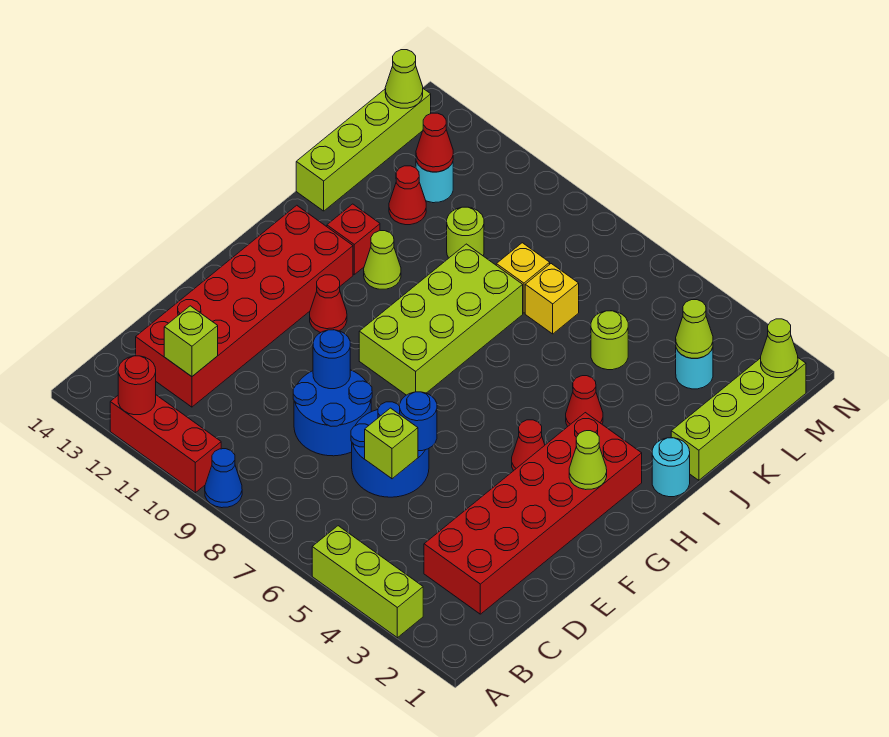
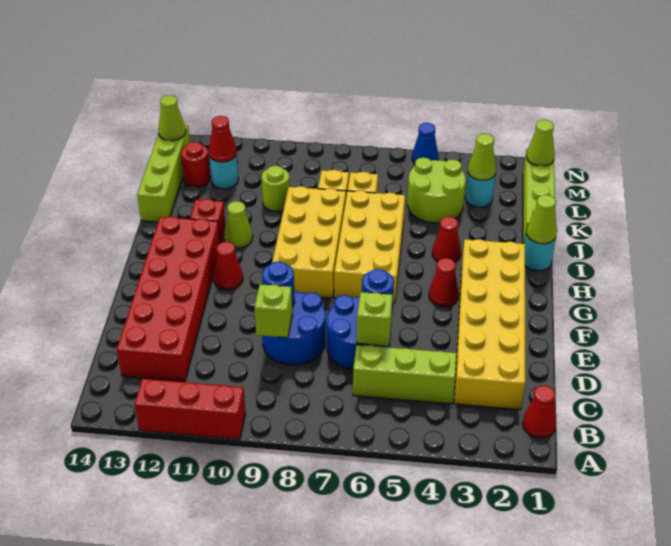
lime brick A3:A5 level 1 -> lime brick C4:C6 level 1
blue cone A9 level 1 -> blue cone N5 level 1
red round brick A12 level 2 -> red round brick L13 level 1
red brick C2:H3 level 1 -> yellow brick C2:H3 level 1
lime brick C12 level 2 -> lime brick D9 level 2
lime cone G2 level 2 -> lime cone I1 level 2
none -> yellow brick G6:J7 level 1
lime brick G8:J9 level 1 -> yellow brick G8:J9 level 1
lime round brick K5 level 1 -> lime round brick K4:L5 level 1
red cone K12 level 1 -> red cone B1 level 1

